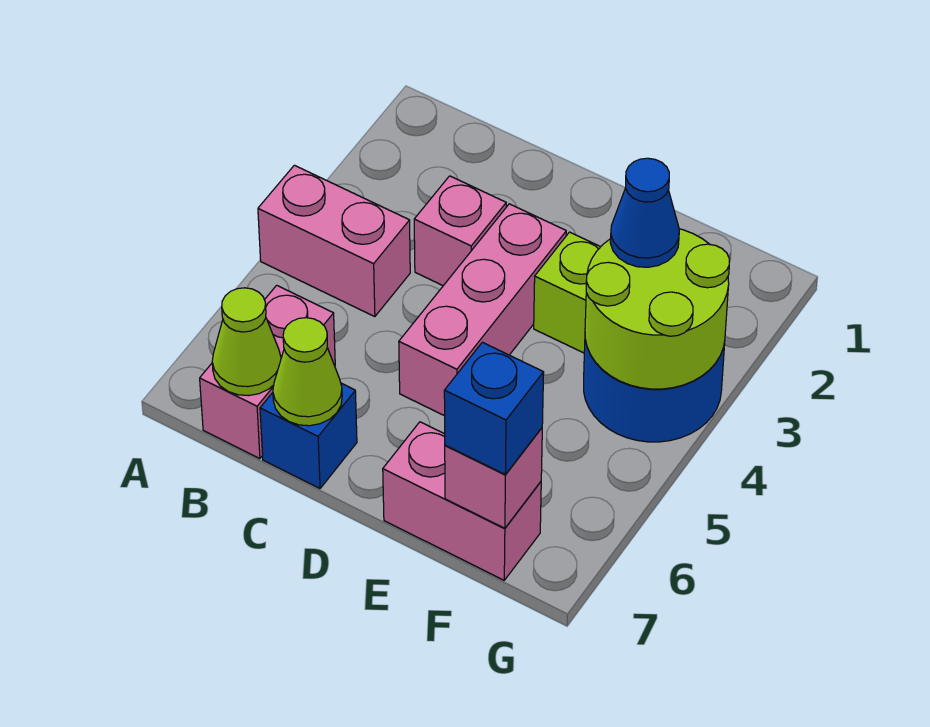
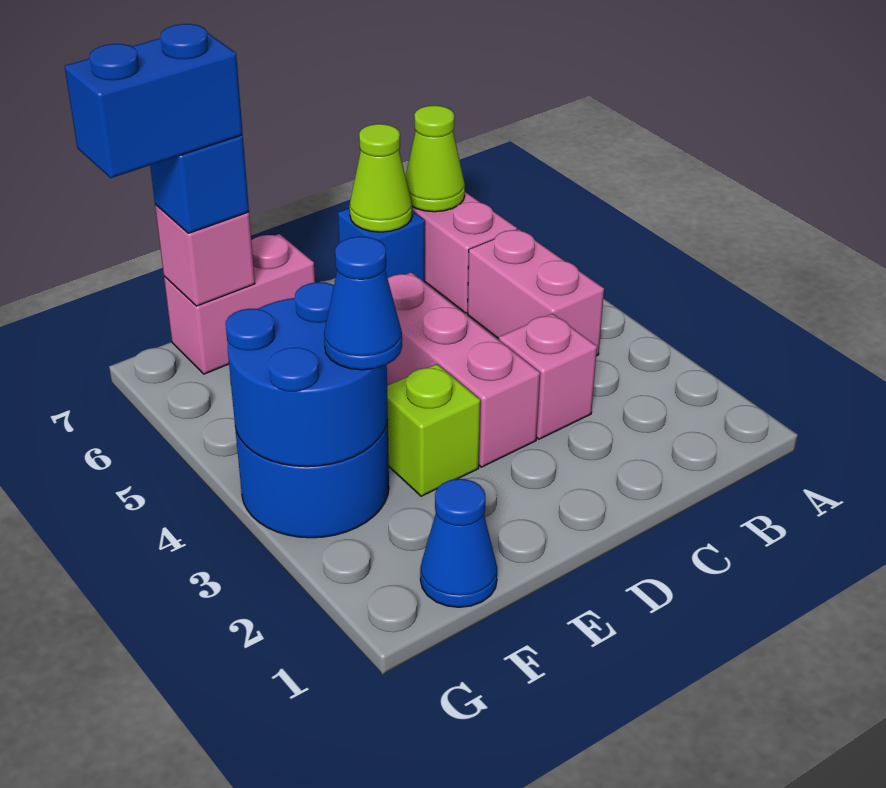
pink brick A4:B4 level 1 -> pink brick B4:B5 level 1
none -> blue cone F1 level 1
lime round brick F3:G4 level 2 -> blue round brick F3:G4 level 2
none -> blue brick F7:G7 level 4

